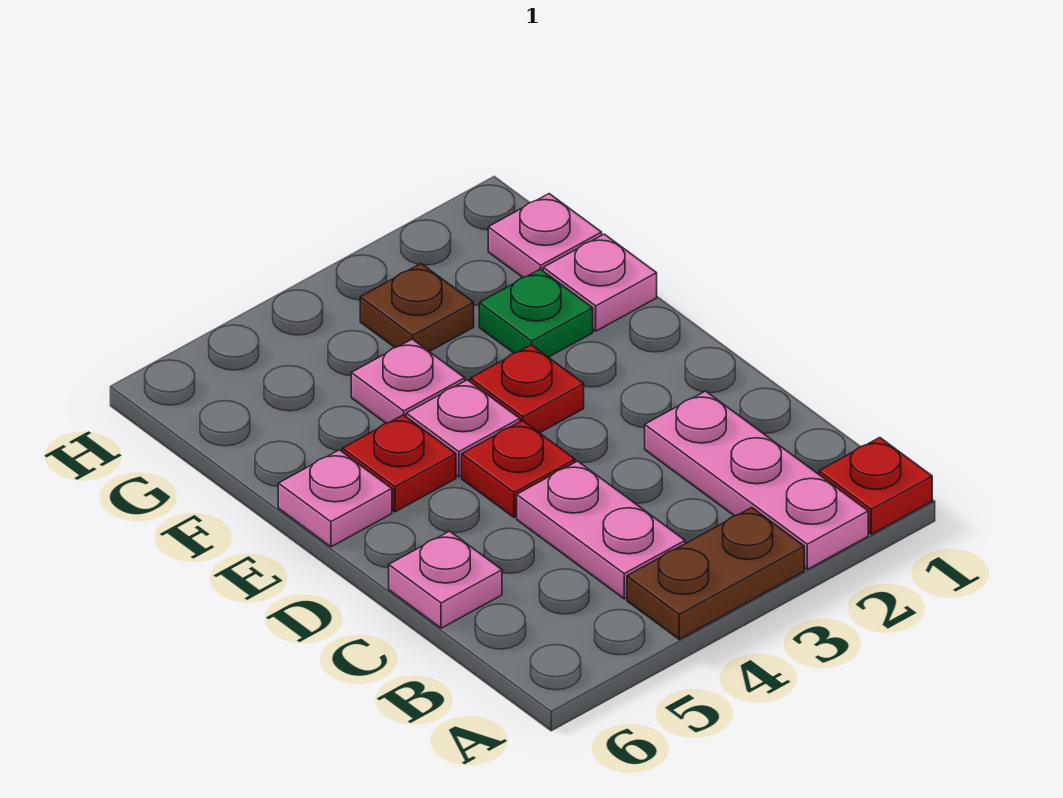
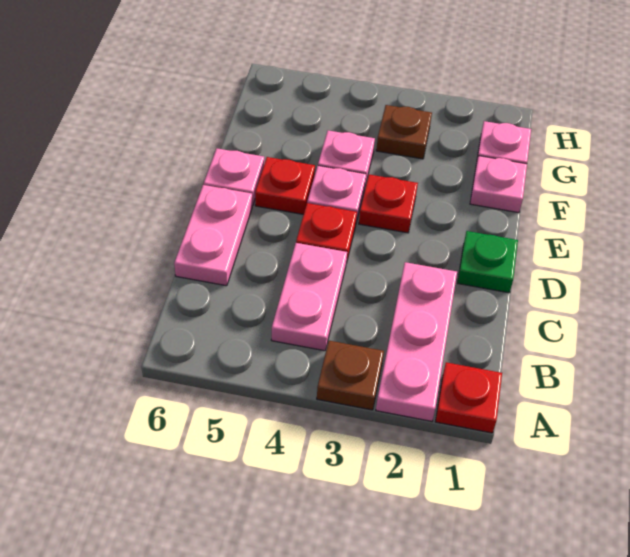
brown plate A3:A4 level 1 -> brown plate A3 level 1
pink plate C6 level 1 -> pink plate C6:D6 level 1
green plate F2 level 1 -> green plate D1 level 1

